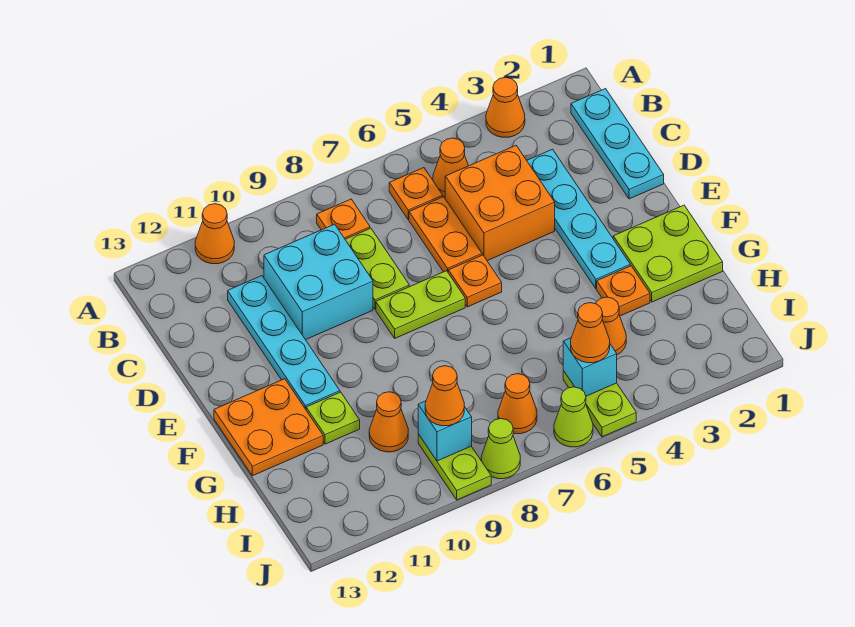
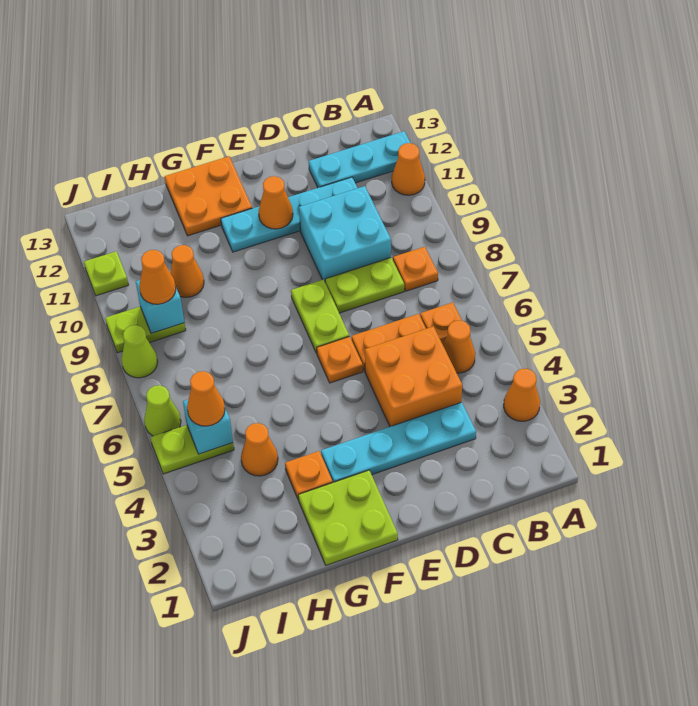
cyan plate B1:D1 level 1 -> cyan plate A12:C12 level 1
lime plate G11 level 1 -> lime plate J11 level 1
orange cone I7 level 1 -> orange cone E11 level 2

